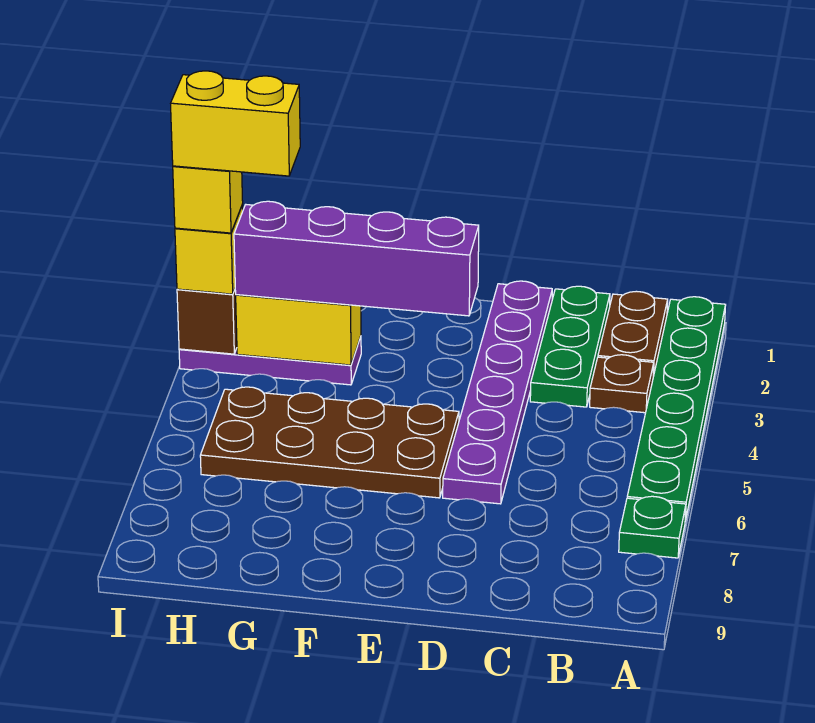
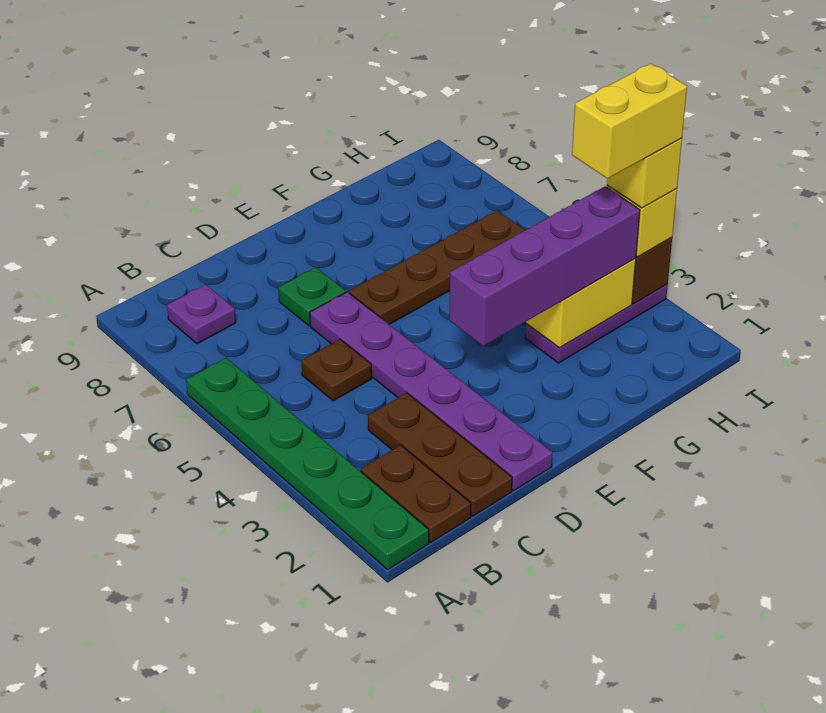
green plate A7 level 1 -> green plate D7 level 1
brown plate B3 level 1 -> brown plate C5 level 1
none -> purple plate B8 level 1
green plate C1:C3 level 1 -> brown plate C1:C3 level 1
brown plate E5:H6 level 1 -> brown plate E6:H6 level 1

